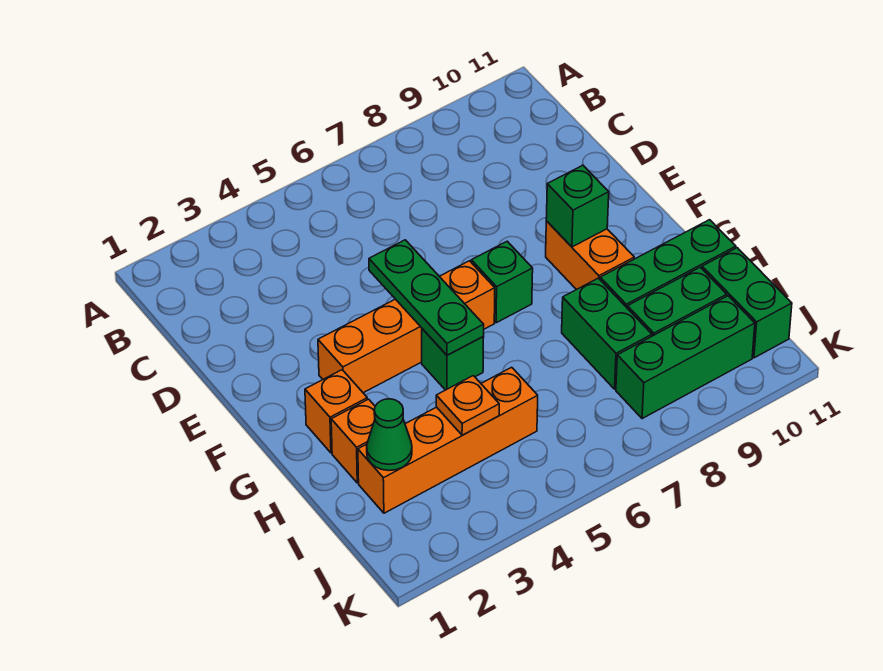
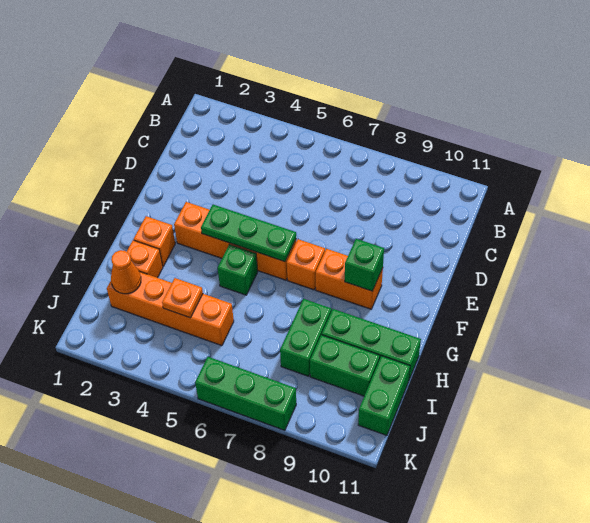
green plate E5:G5 level 2 -> green plate F4:F6 level 2
green brick F7 level 1 -> orange brick F7 level 1
orange brick F9:G9 level 1 -> orange brick F8:F9 level 1
green cone I2 level 2 -> orange cone I2 level 2
green brick J8:J10 level 1 -> green brick K6:K8 level 1

